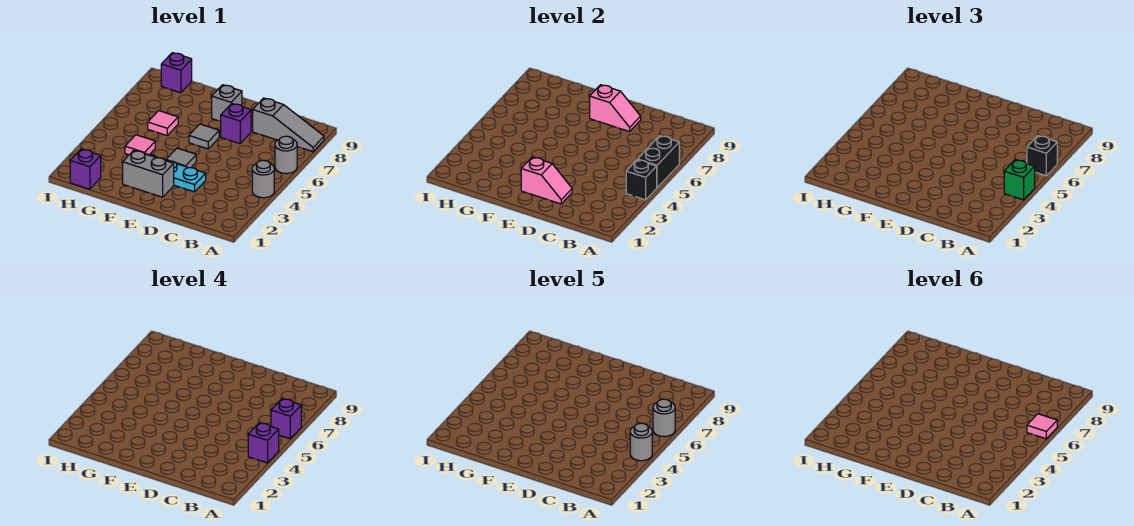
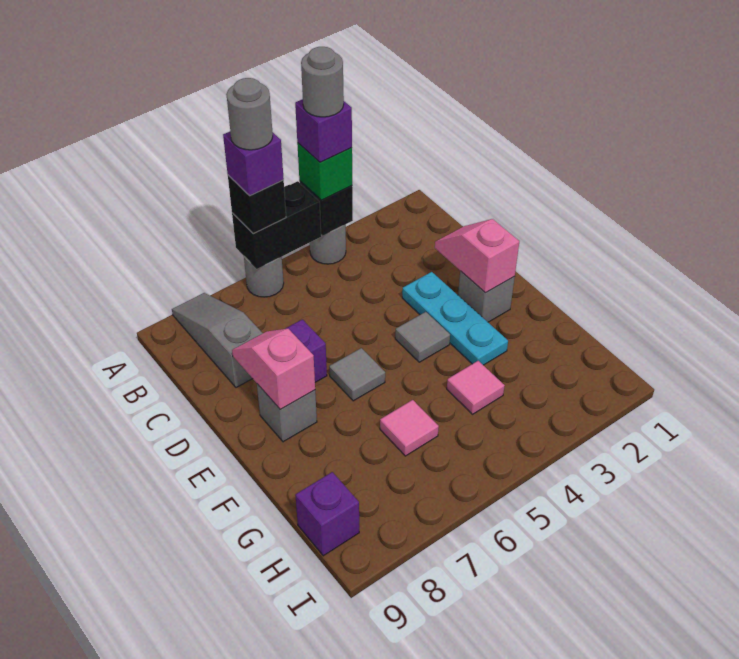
pink tile A6 level 6 -> none
grey brick E2:F2 level 1 -> grey brick E2 level 1
purple brick H1 level 1 -> none

